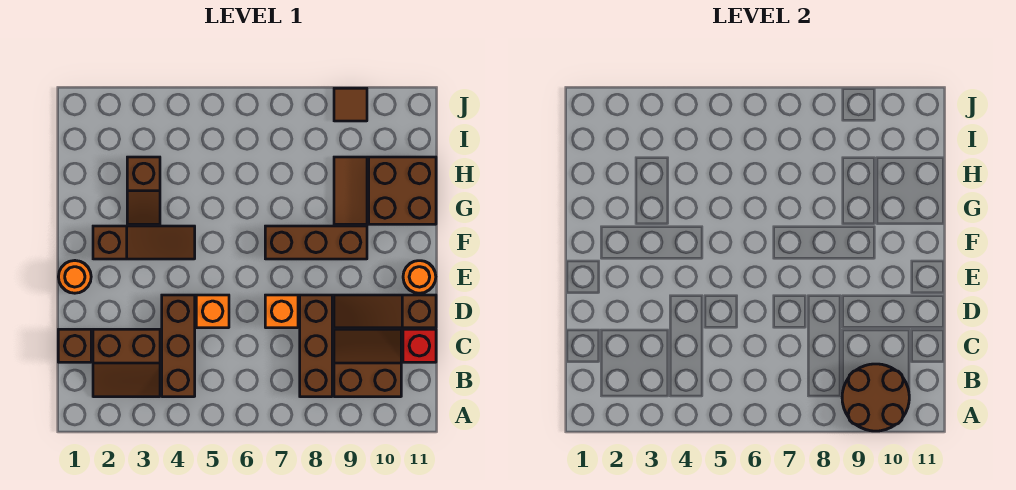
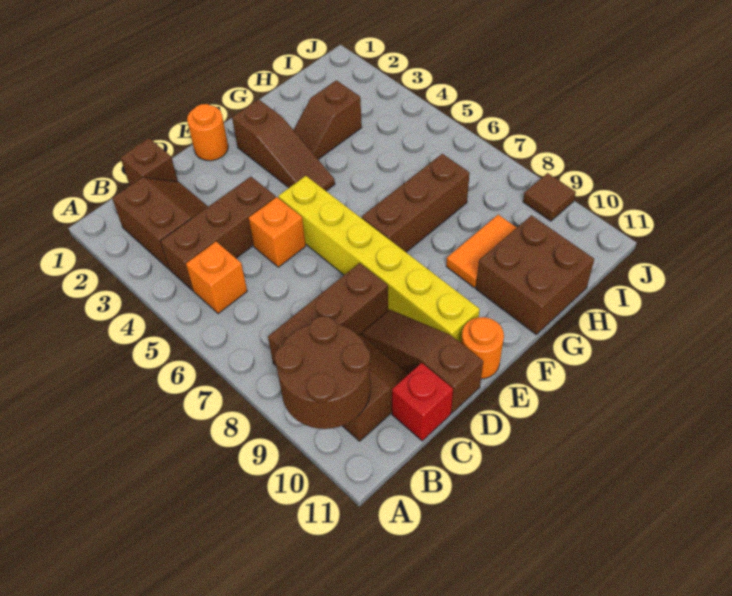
brown slope B2:C3 level 1 top C -> brown slope B2:C3 level 1 top B
orange brick D7 level 1 -> orange brick B5 level 1
none -> yellow brick E5:E10 level 1
brown brick F7:F9 level 1 -> brown brick F7:H7 level 1
brown tile G9:H9 level 1 -> orange tile G9:H9 level 1

